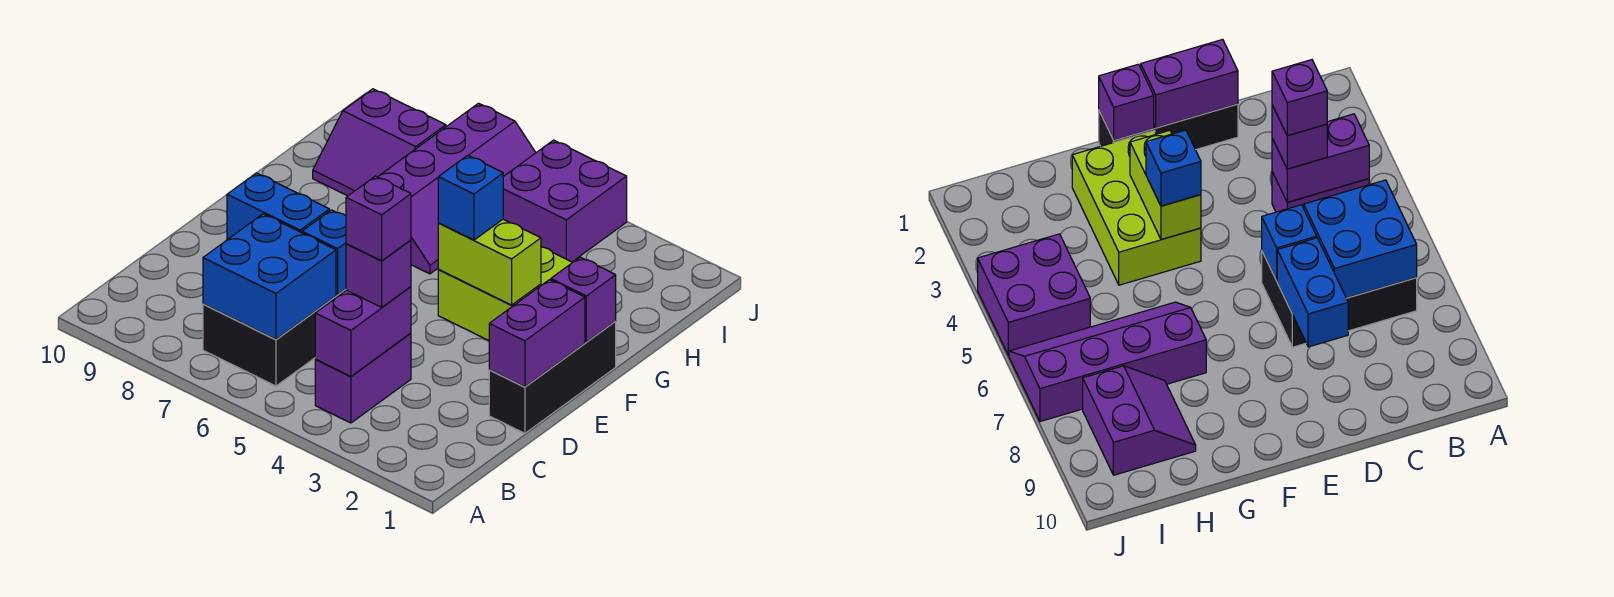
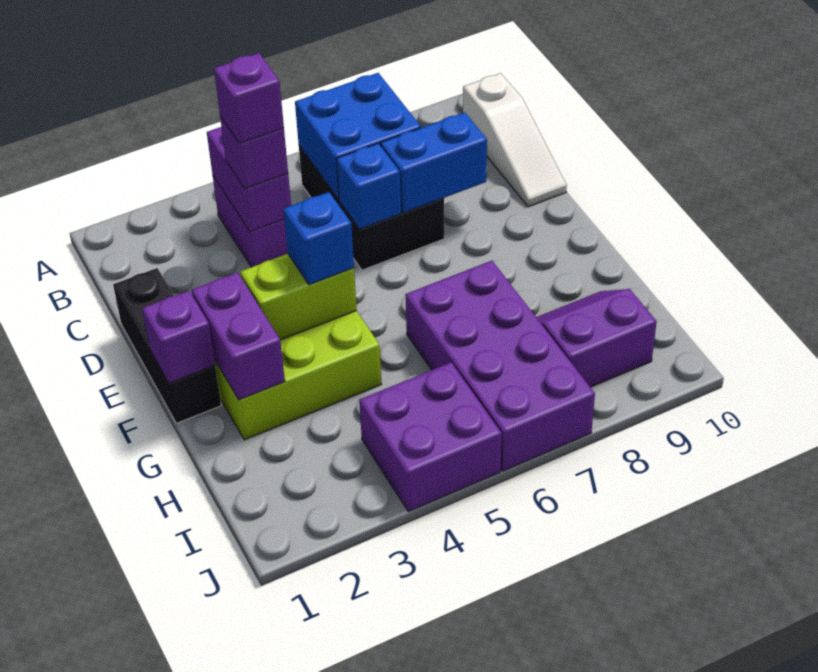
none -> white slope B10:D10 level 1 top B
purple brick D1:E1 level 2 -> purple brick F2:G2 level 2
purple slope G6:J7 level 1 top 7 -> purple brick G6:J7 level 1

